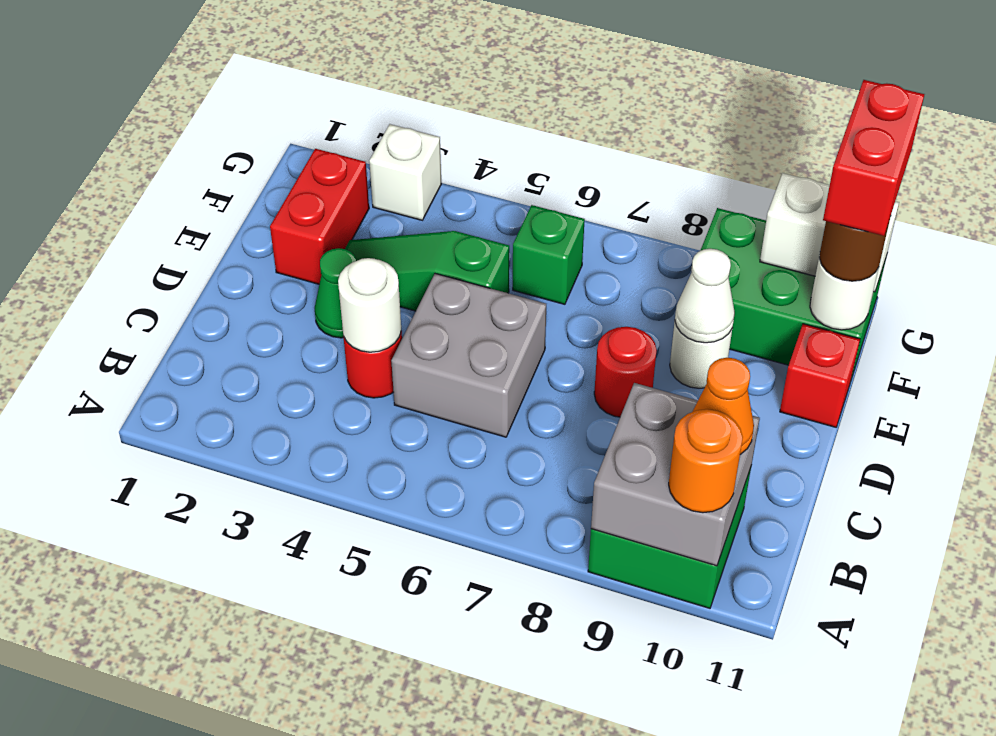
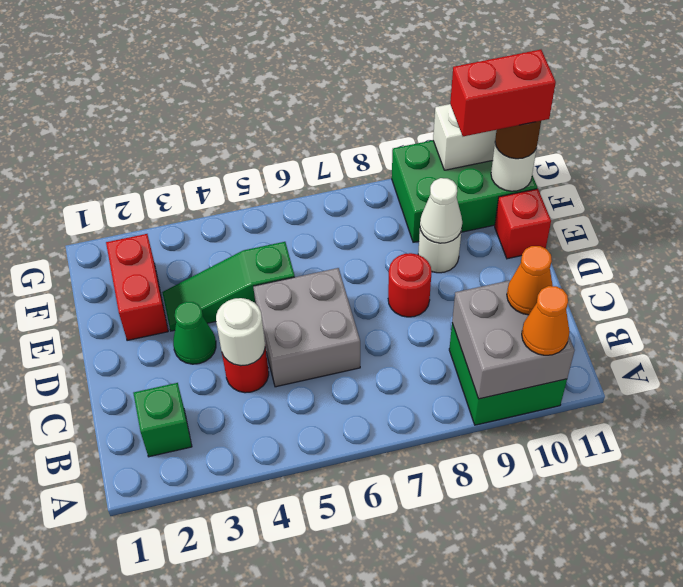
orange round brick A10 level 3 -> orange cone A10 level 3
green brick F6 level 1 -> green brick B2 level 1
red brick F11:G11 level 4 -> red brick F10:F11 level 4
white brick G3 level 1 -> none

